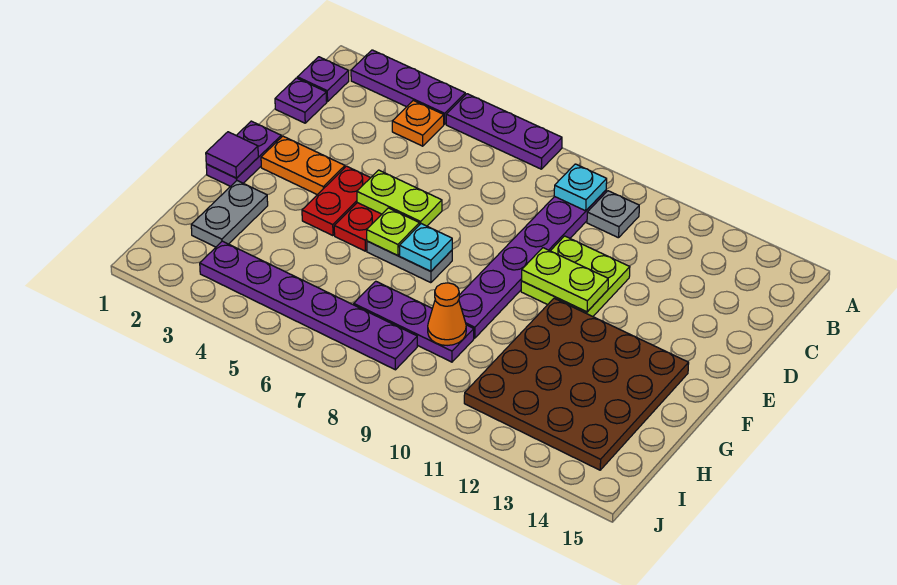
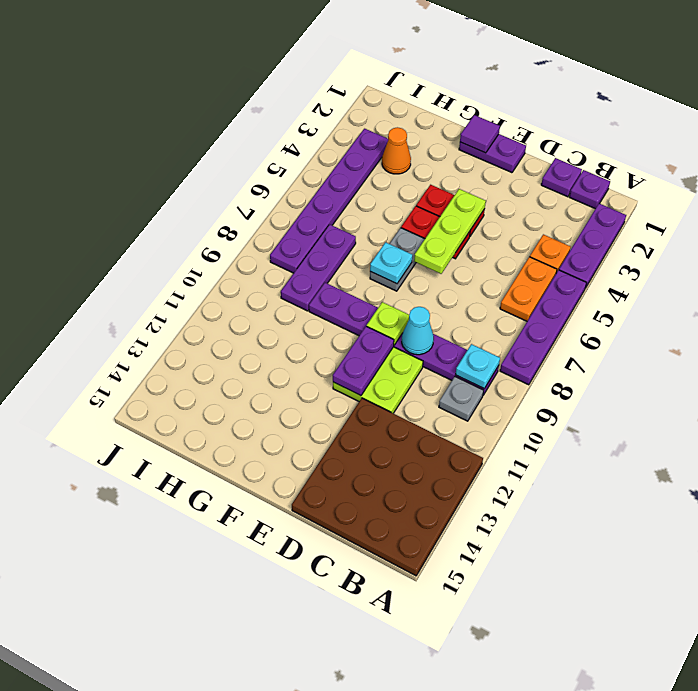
purple plate A5:A7 level 1 -> purple plate A5:A8 level 1
none -> cyan cone D9 level 2
orange plate E2:E3 level 1 -> orange plate B5:B6 level 1
lime plate E5:E6 level 2 -> lime plate E4:E6 level 2
lime plate E10:E11 level 2 -> purple plate E10:E11 level 2
lime plate F6 level 2 -> lime plate E9 level 2
brown plate F11:I14 level 1 -> brown plate A12:D15 level 1
grey plate G2:H2 level 1 -> none
orange cone H9 level 2 -> orange cone H3 level 1

